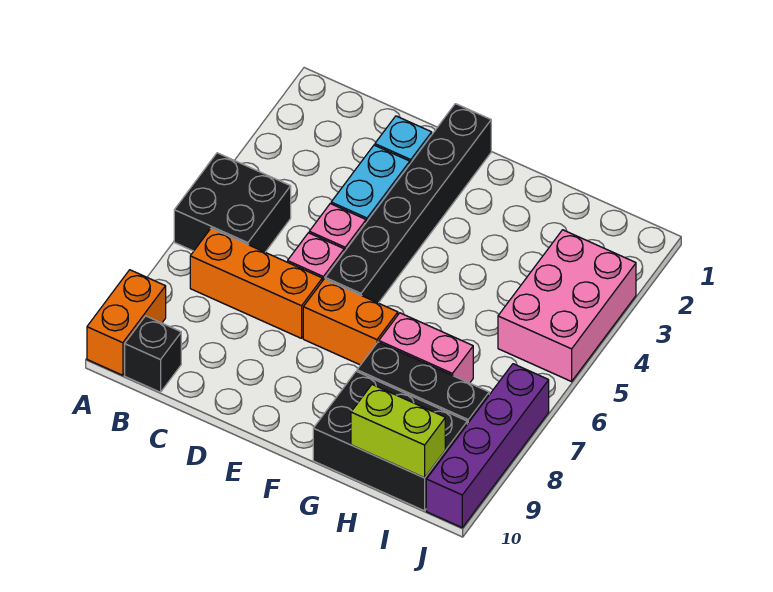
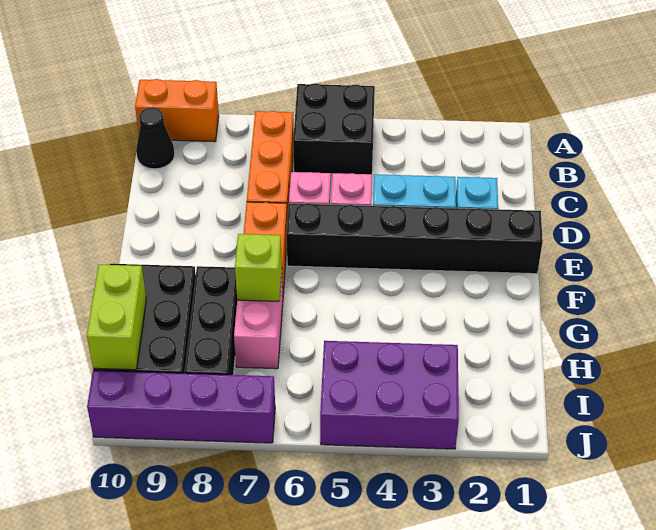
black brick B10 level 1 -> black cone B10 level 1
none -> lime brick G7 level 2
pink brick I3:J5 level 1 -> purple brick I3:J5 level 1

